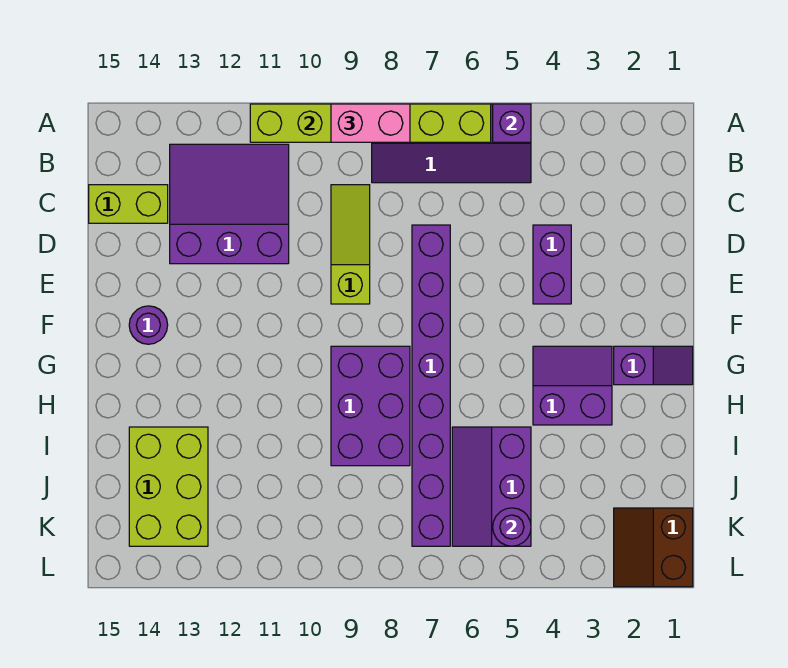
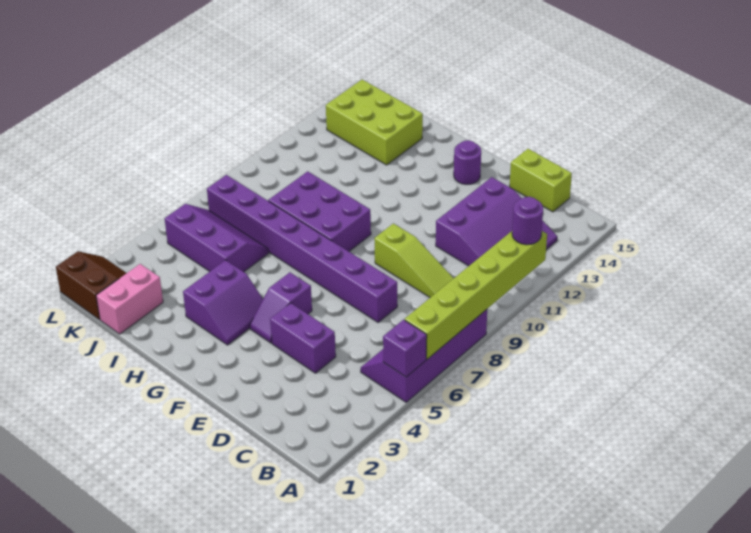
pink brick A8:A9 level 3 -> pink brick J1:J2 level 1
lime brick C14:C15 level 1 -> lime brick C15:D15 level 1
purple slope G1:G2 level 1 top 2 -> purple slope F4:F5 level 1 top 5
purple round brick K5 level 2 -> purple round brick A11 level 3

